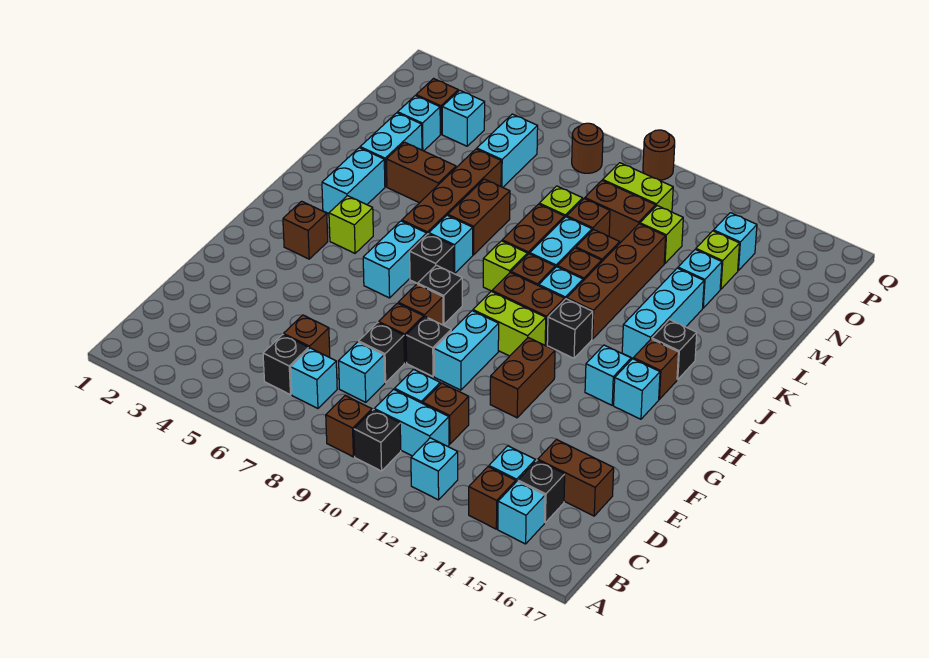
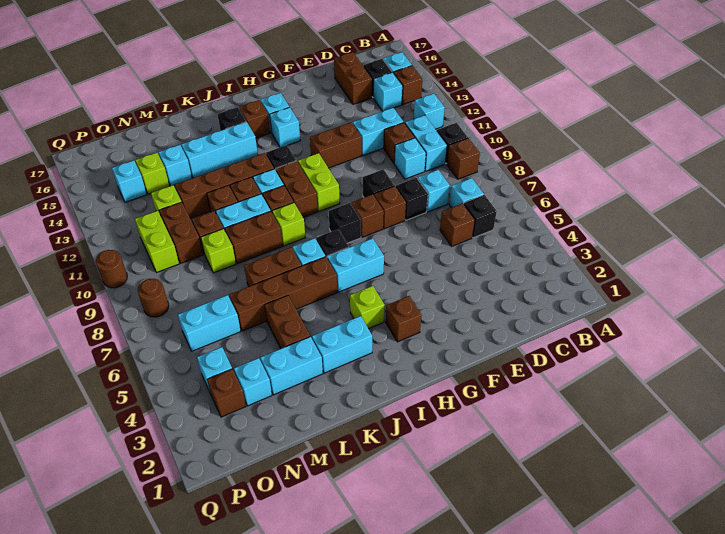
cyan brick F10:G10 level 1 -> cyan brick D12:E12 level 1

